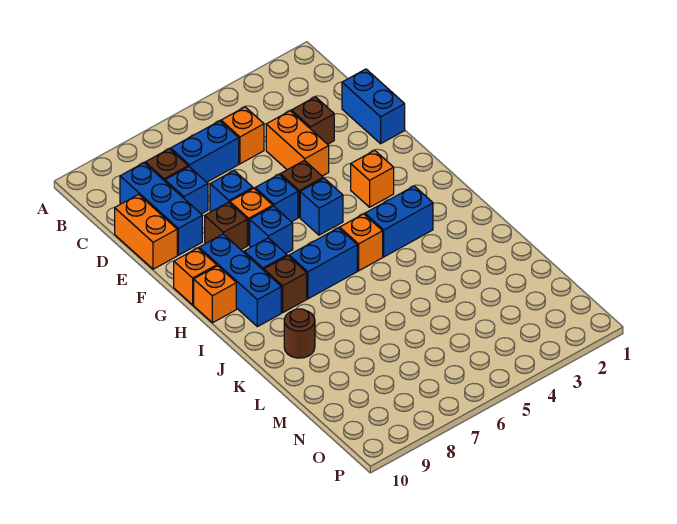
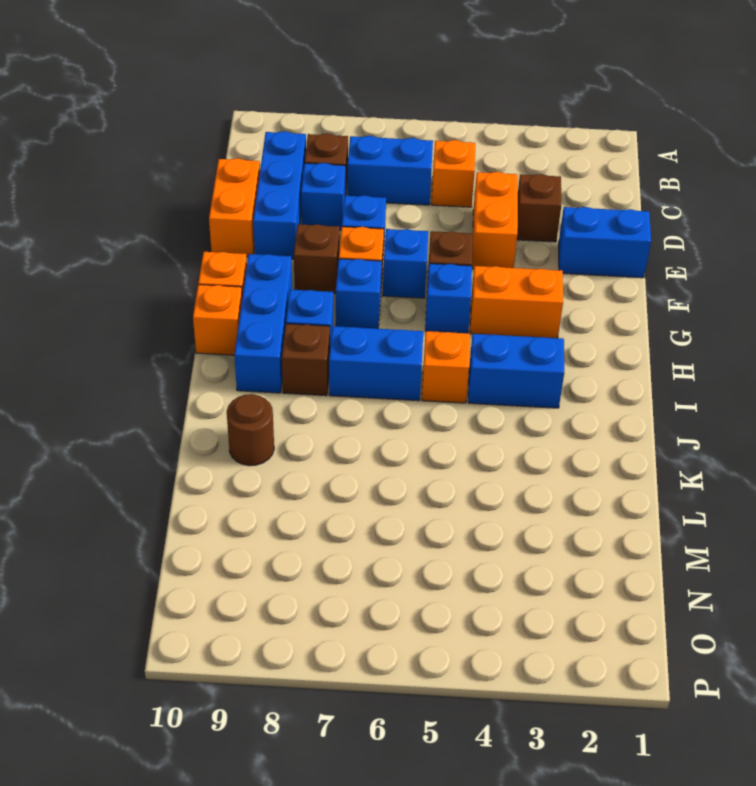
blue brick D1:E1 level 1 -> blue brick E1:E2 level 1
orange brick G3 level 1 -> orange brick G3:G4 level 1

